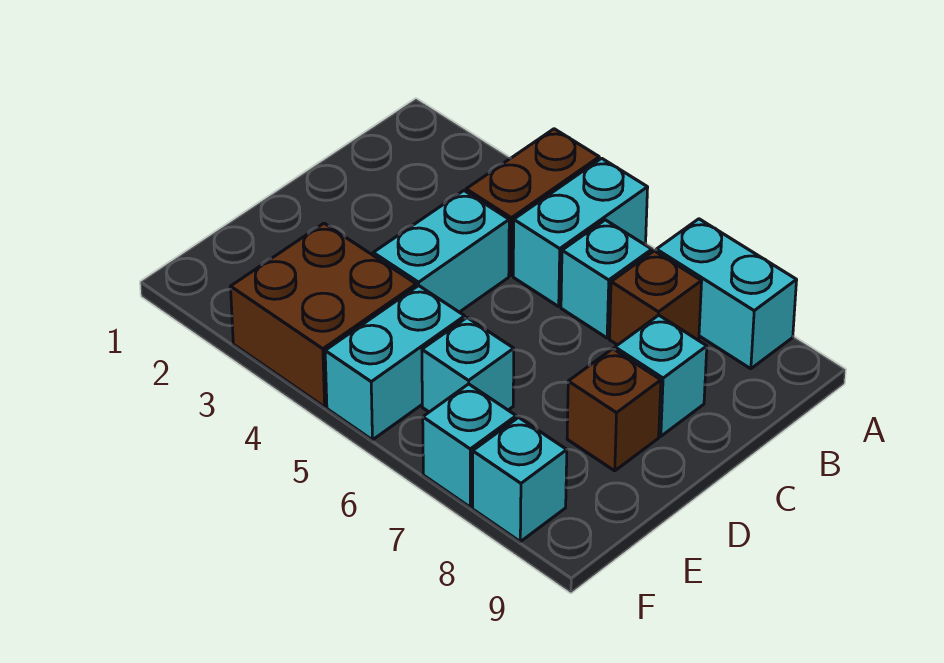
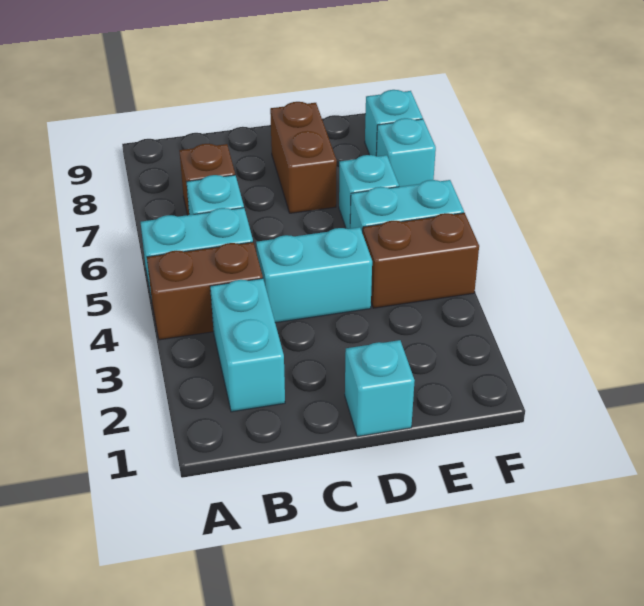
cyan brick A7:A8 level 1 -> cyan brick B2:B3 level 1
cyan brick C8 level 1 -> cyan brick D1 level 1
brown brick D8 level 1 -> brown brick D7:D8 level 1
brown brick E3:F4 level 1 -> brown brick E4:F4 level 1

